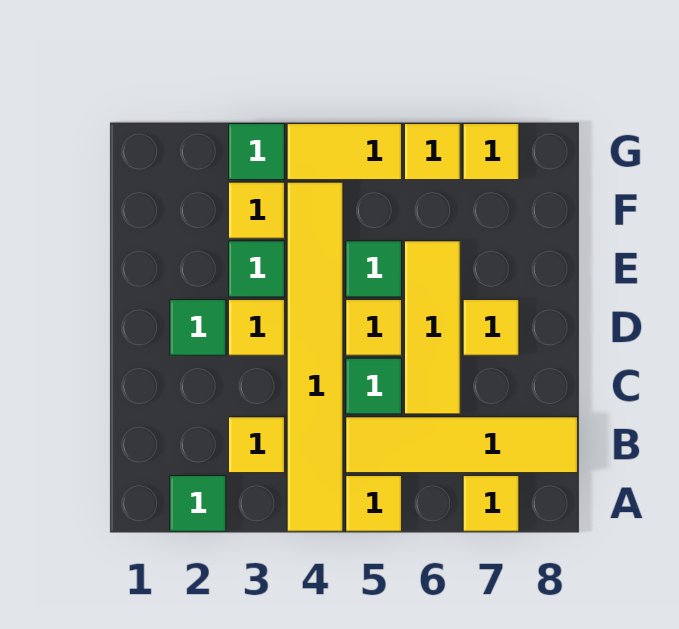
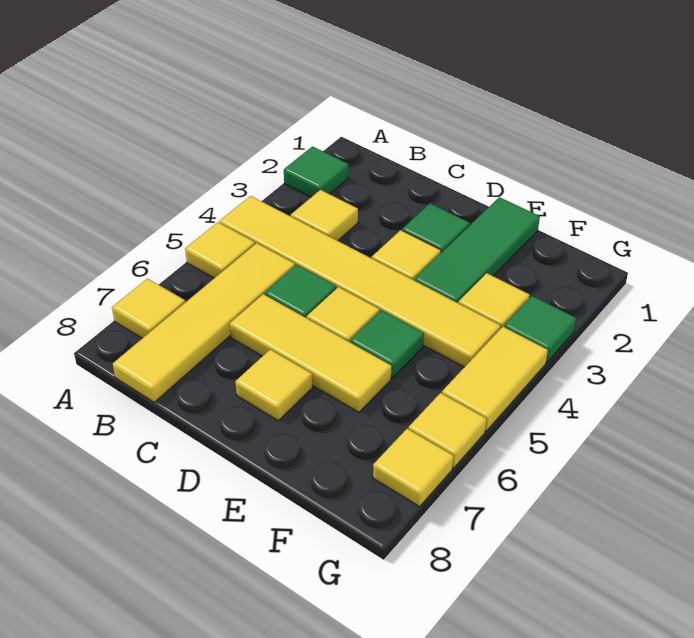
green tile E3 level 1 -> green tile E1:E3 level 1

